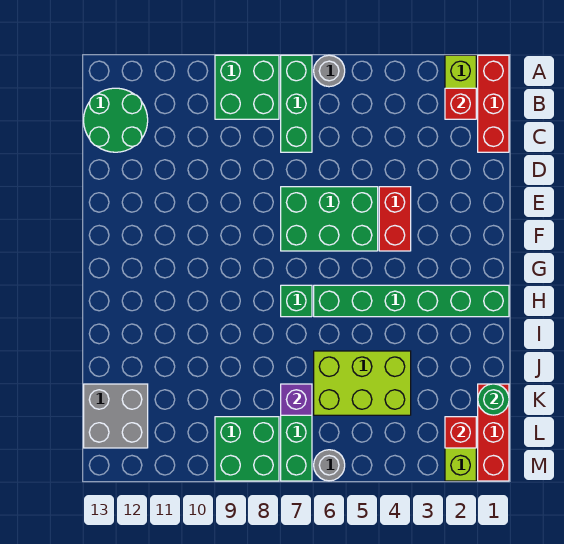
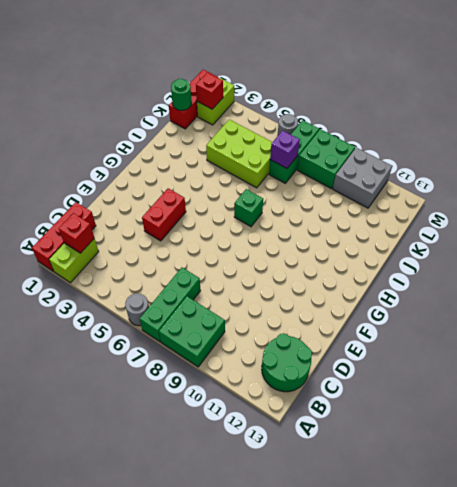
green brick E5:F7 level 1 -> none
green brick H1:H6 level 1 -> none
grey brick K12:L13 level 1 -> grey brick L10:M11 level 1

